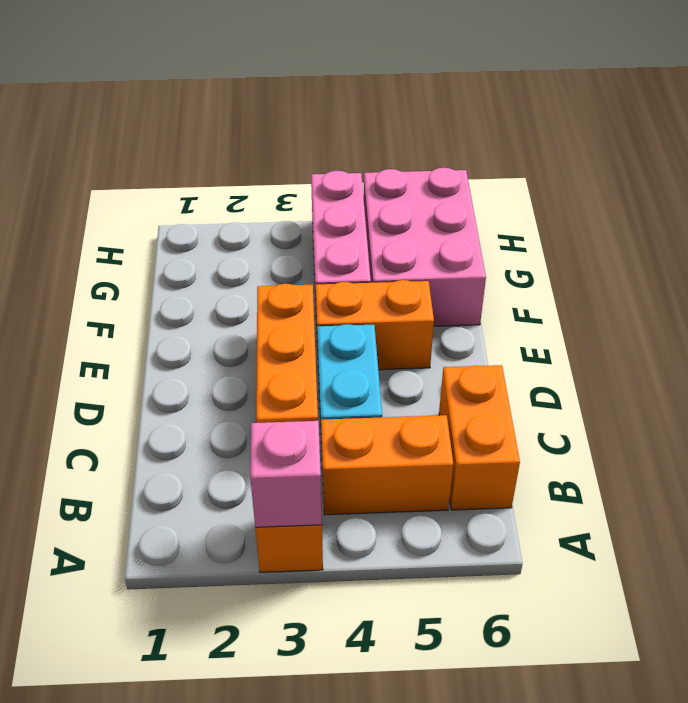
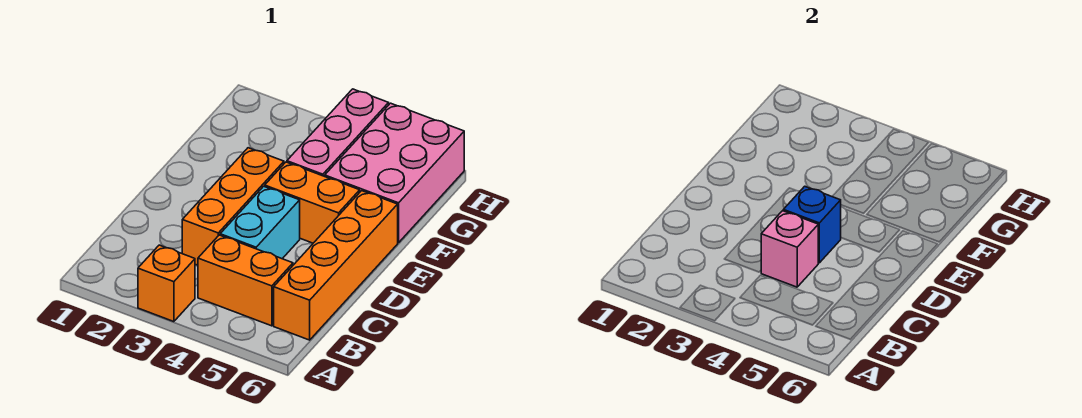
pink brick A3 level 2 -> pink brick C4 level 2
orange brick B6:C6 level 1 -> orange brick B6:E6 level 1
none -> blue brick D4 level 2

